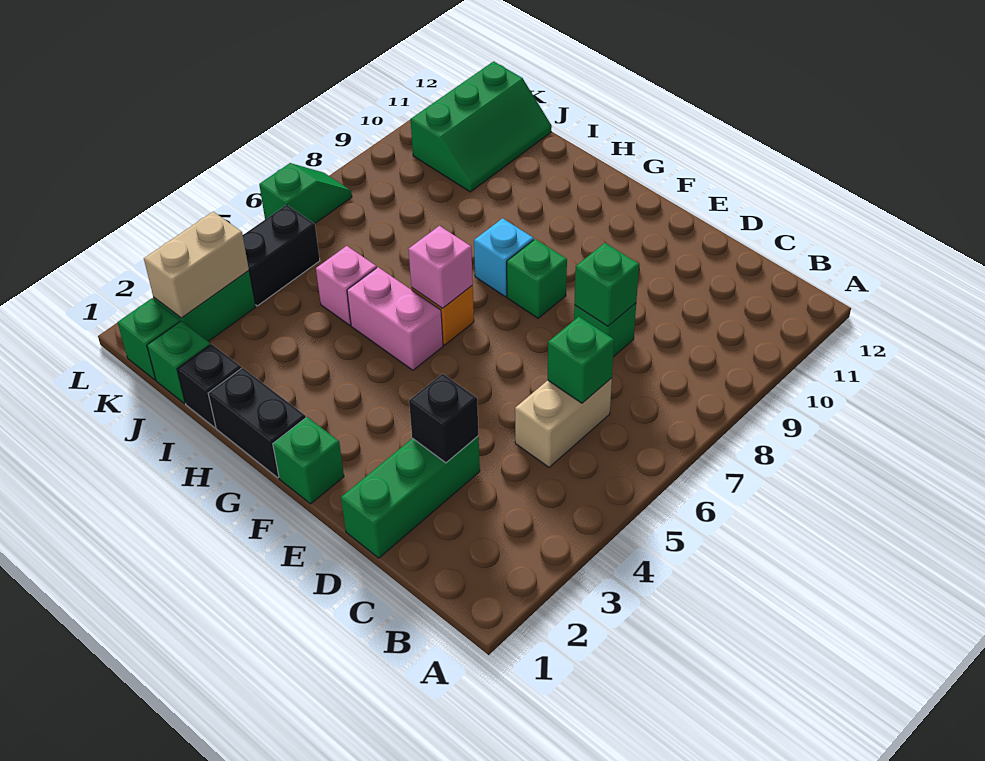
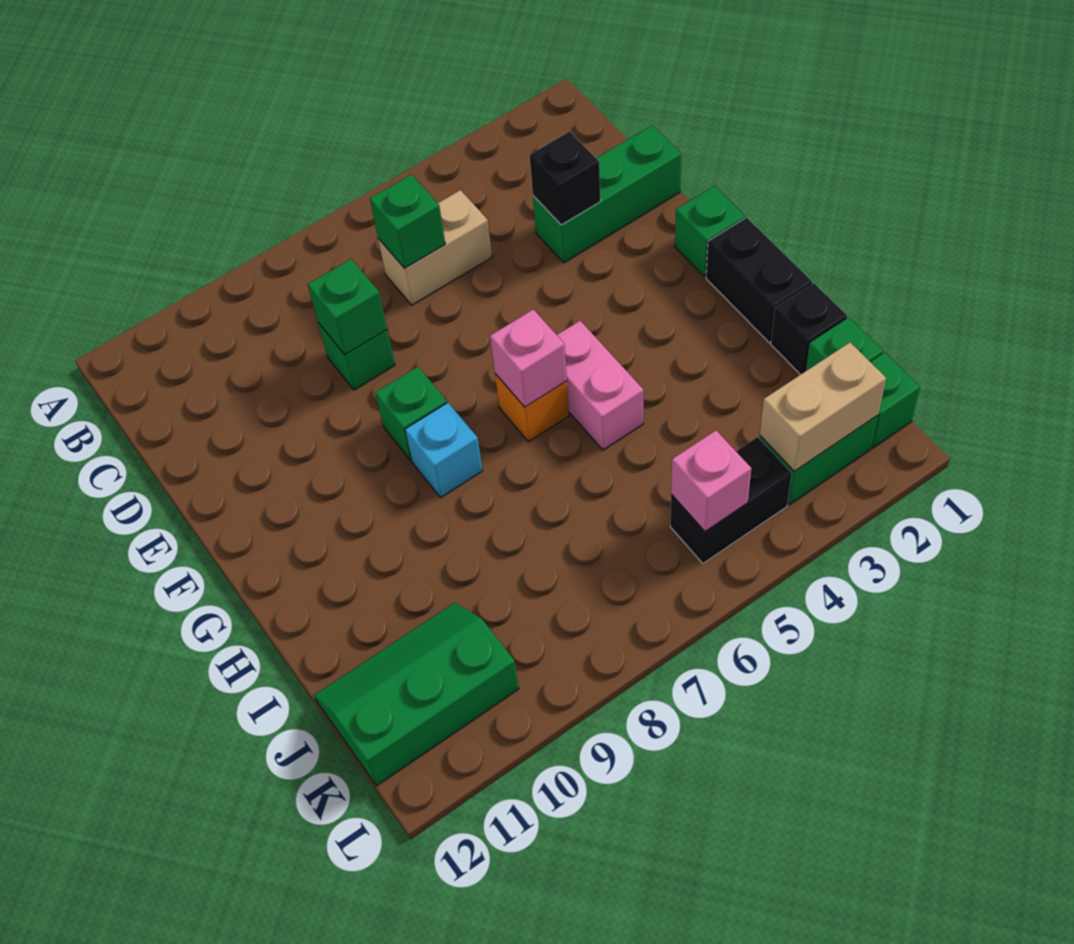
pink brick I5 level 1 -> pink brick K5 level 2
green slope L6:L7 level 1 top 6 -> none

